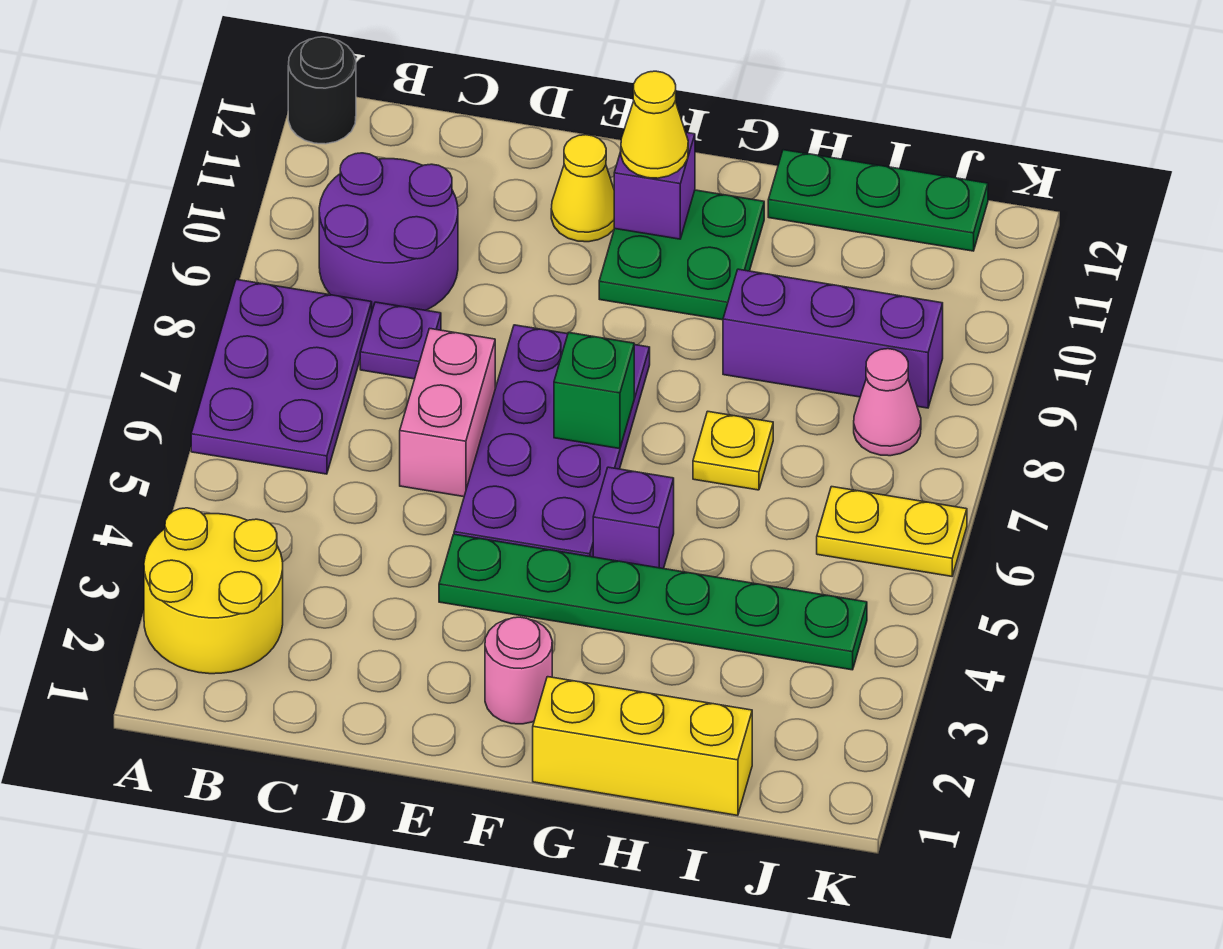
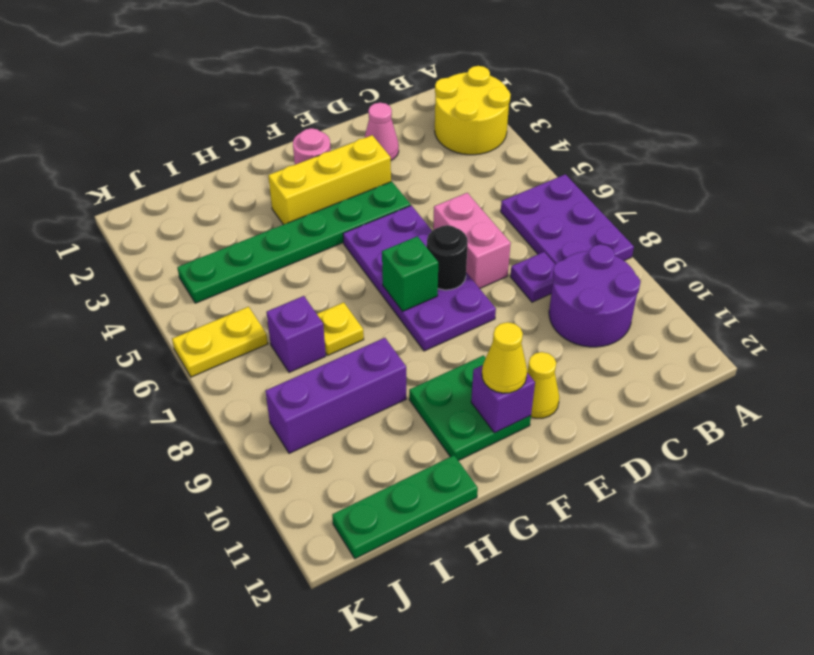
black round brick A12 level 1 -> black round brick E7 level 2
yellow brick G1:I1 level 1 -> yellow brick E3:G3 level 1
purple brick G5 level 1 -> purple brick I7 level 1
pink cone J8 level 1 -> pink cone D2 level 1

